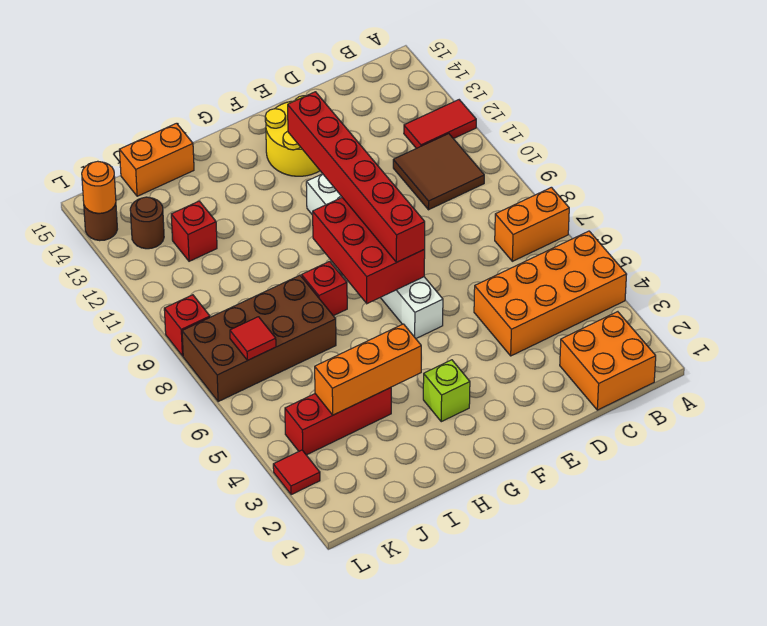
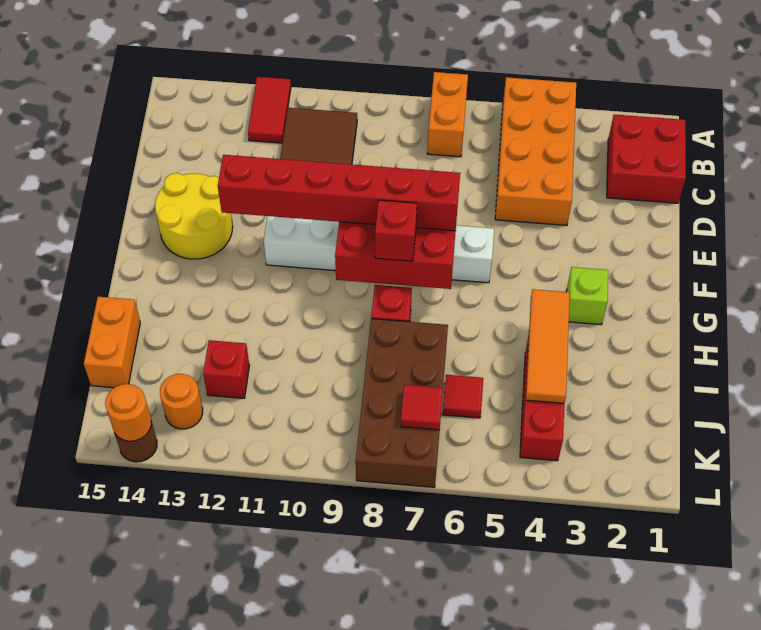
orange brick B1:C2 level 1 -> red brick B1:C2 level 1
orange brick H4:J4 level 2 -> orange tile H4:J4 level 2
brown round brick K13 level 1 -> orange round brick K13 level 1
red tile L3 level 1 -> red tile J6 level 1
red brick L9 level 1 -> red brick G8 level 3

